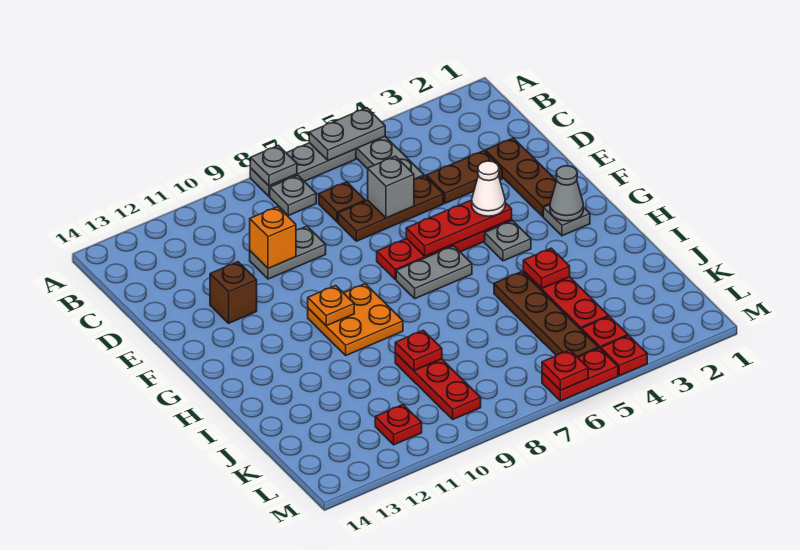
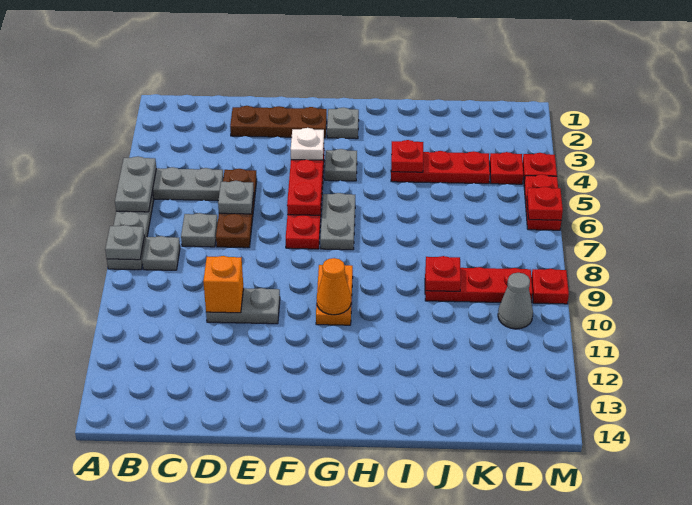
brown plate C7 level 1 -> grey plate C7 level 1
brown plate D3:D4 level 1 -> none
grey brick D6 level 2 -> grey plate D6 level 2
grey plate D9:D10 level 1 -> grey plate D10:E10 level 1
brown brick E12 level 1 -> none
white cone F4 level 3 -> white plate F4 level 3
grey cone G2 level 2 -> grey cone L10 level 1
orange plate G9:H10 level 1 -> orange plate G9:G10 level 1
orange plate G10 level 2 -> orange cone G10 level 2
brown plate I5:L5 level 1 -> none
red plate L11 level 1 -> red plate M9 level 1

